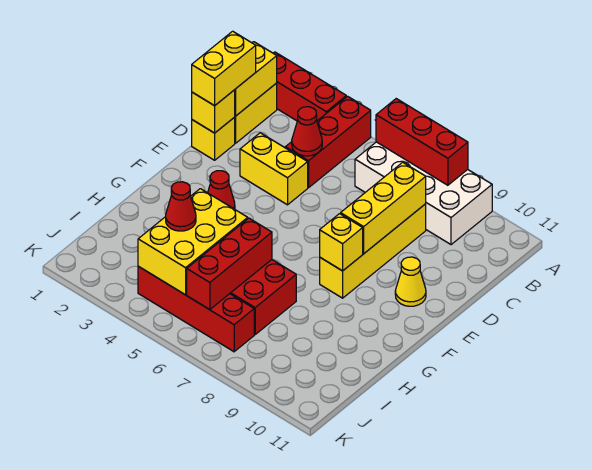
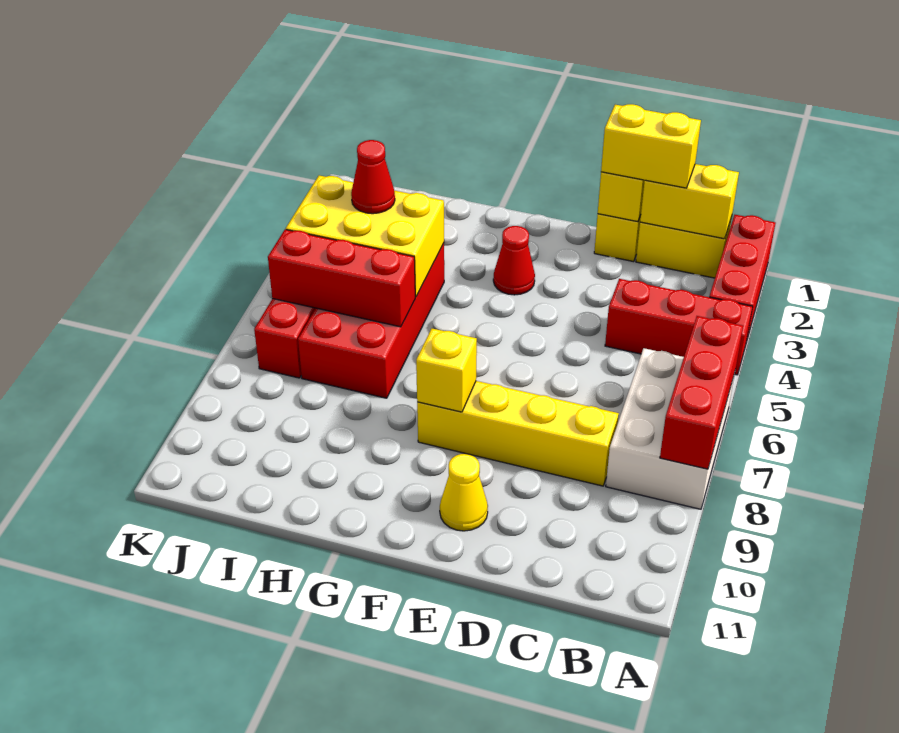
white brick A6:B9 level 1 -> white brick A6:B8 level 1
red cone C4 level 2 -> none
yellow brick C8:E8 level 2 -> none
yellow brick D3:D4 level 1 -> none

